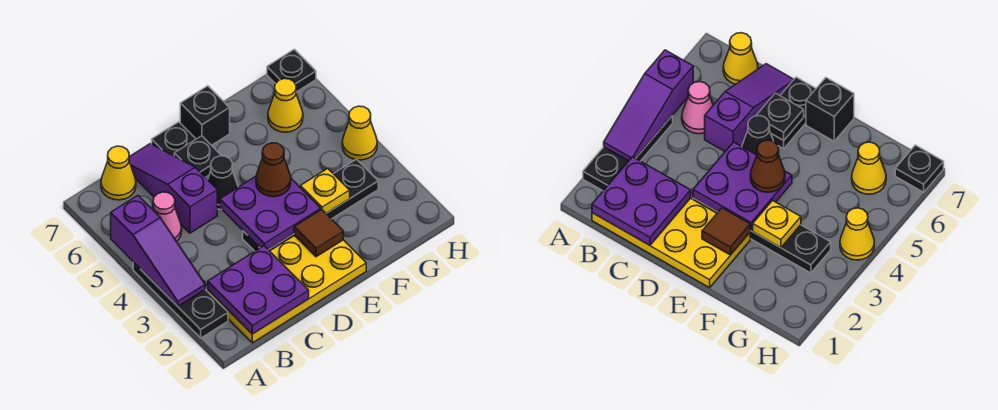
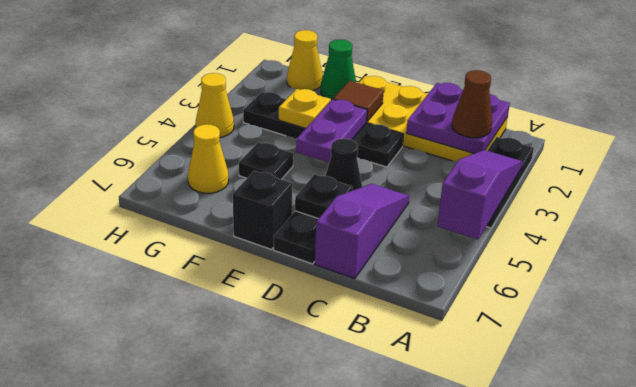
pink cone B5 level 1 -> none
yellow cone B7 level 1 -> yellow cone G1 level 1
purple slope C5:C7 level 1 top 5 -> purple slope C5:C7 level 1 top 7
purple plate D3:E4 level 2 -> purple plate E3:E4 level 2
brown cone E4 level 3 -> brown cone B2 level 3
none -> green cone F1 level 1
black plate H7 level 1 -> black plate F5 level 1

